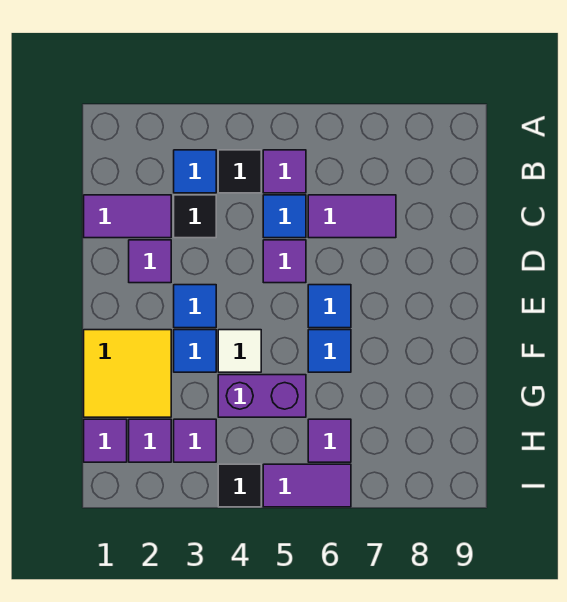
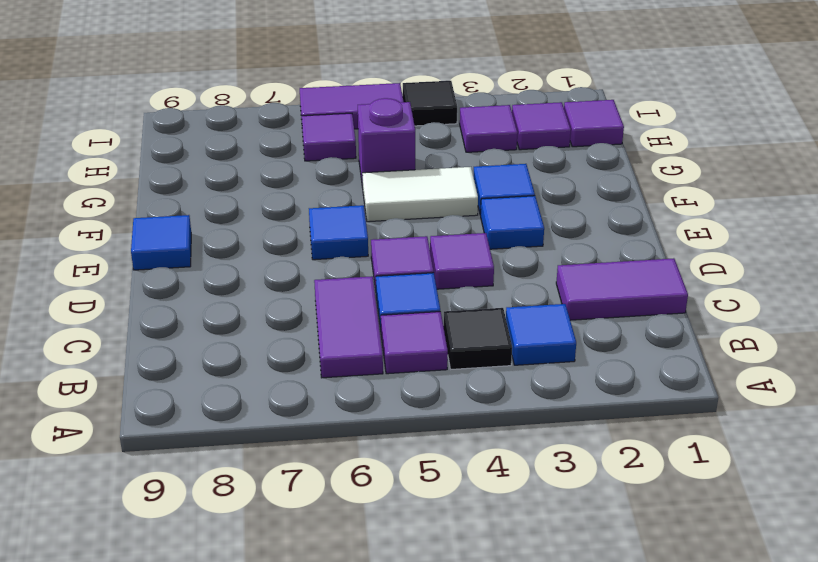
black tile C3 level 1 -> none
purple tile C6:C7 level 1 -> purple tile B6:C6 level 1
purple tile D2 level 1 -> purple tile D4 level 1
yellow tile F1:G2 level 1 -> none
white tile F4 level 1 -> white tile F4:F5 level 1
blue tile F6 level 1 -> blue tile E9 level 1
purple brick G4:G5 level 1 -> purple brick G5 level 1

